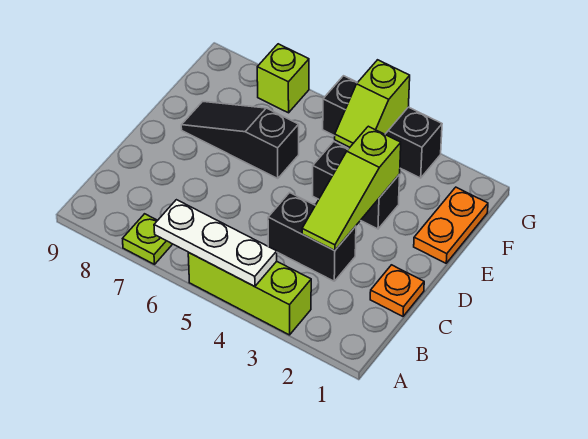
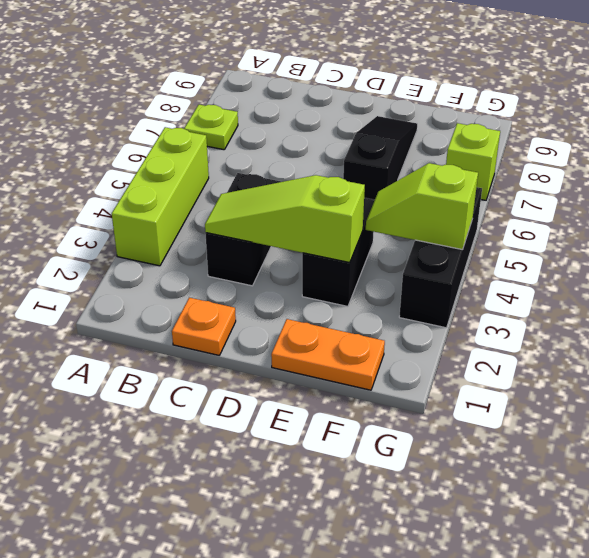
white plate A4:A6 level 2 -> none

